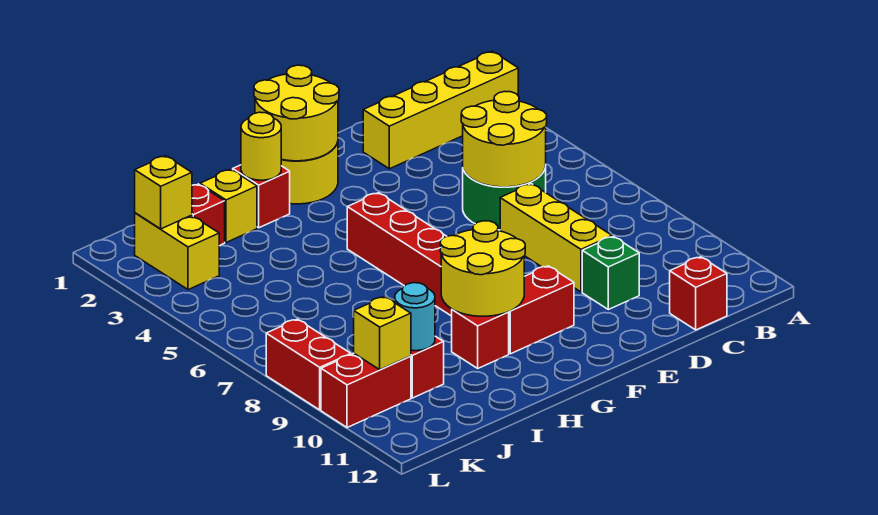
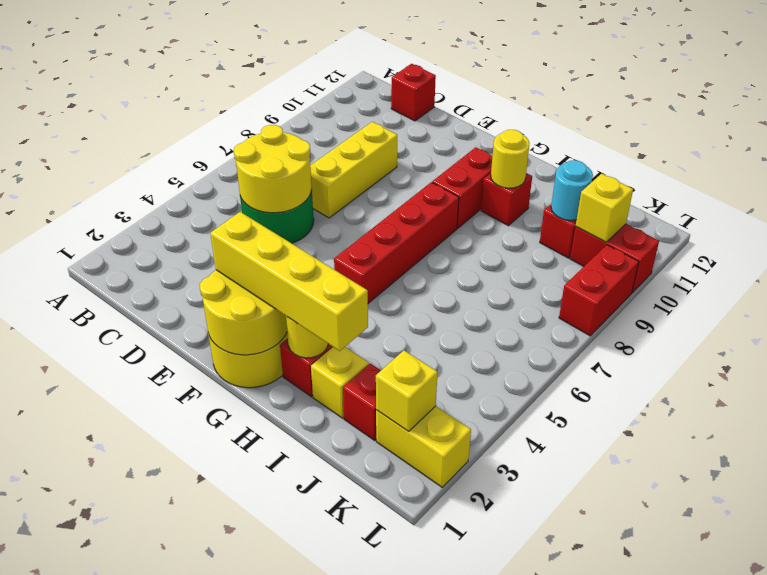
yellow brick A2:D2 level 1 -> yellow brick F2:I2 level 3
green brick D10 level 1 -> none
red brick F10:G10 level 1 -> red brick G9:G10 level 1
yellow round brick G9:H10 level 2 -> yellow round brick H10 level 2
yellow brick K2:K3 level 1 -> yellow brick K2:L2 level 1

